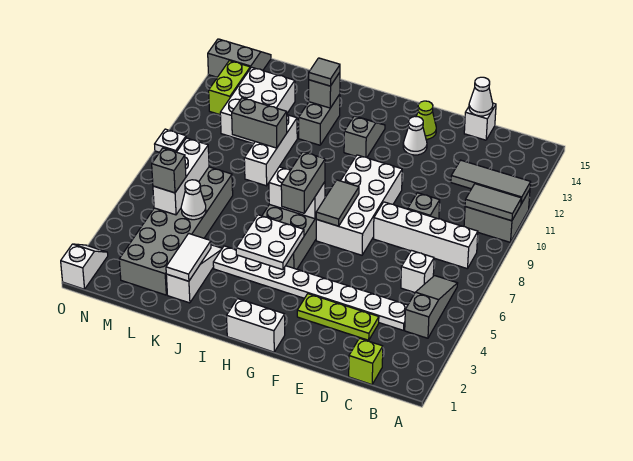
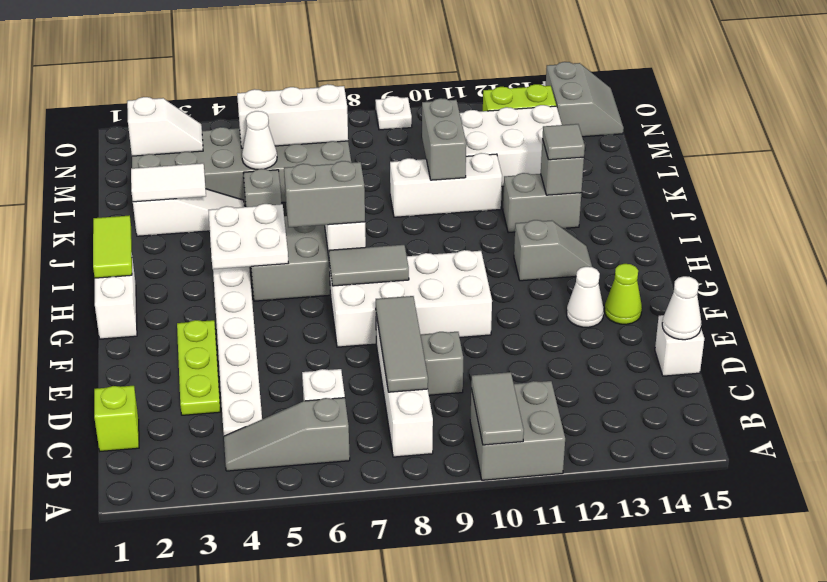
grey tile A11:C11 level 2 -> grey tile C8:E8 level 2
grey slope B4:B6 level 1 top 4 -> grey slope B4:B6 level 1 top 6
none -> lime tile H1:I1 level 2
grey brick M5 level 3 -> grey brick K5 level 1
white slope O1:O2 level 1 top 1 -> white slope M2:M3 level 2 top 2

